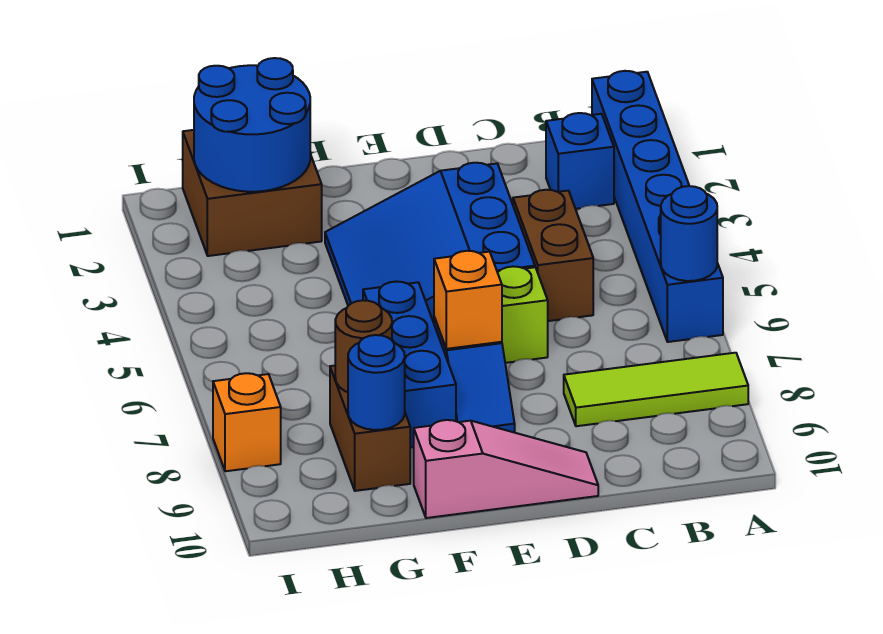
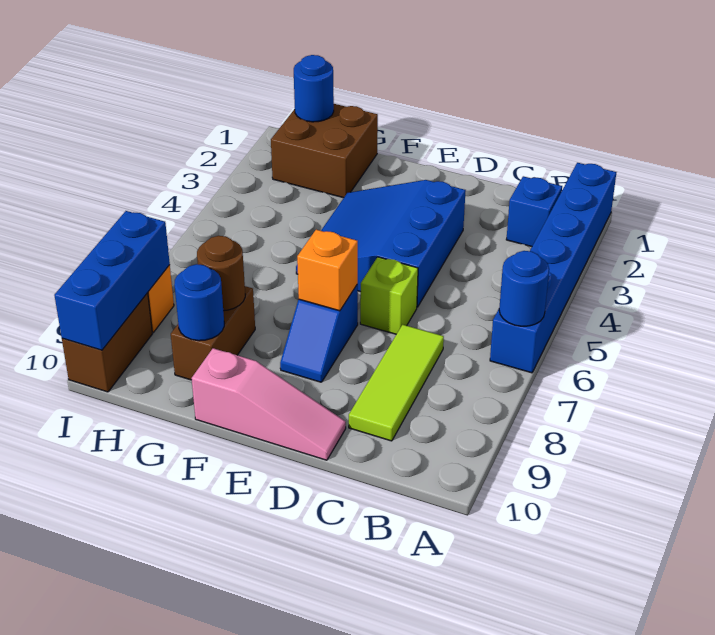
lime tile A8:C8 level 1 -> lime tile C7:C9 level 1
brown brick C4:C5 level 1 -> brown brick I9:I10 level 1
blue brick F6:F8 level 1 -> blue brick I8:I10 level 2
blue round brick G1:H2 level 2 -> blue round brick H1 level 2

